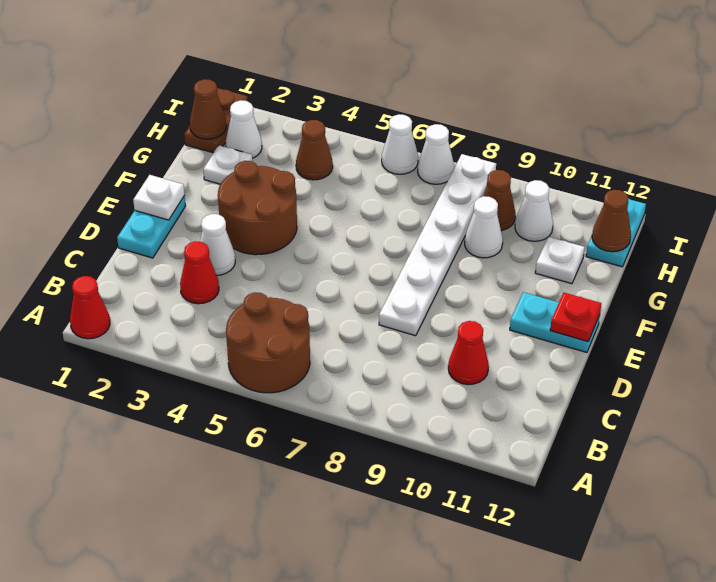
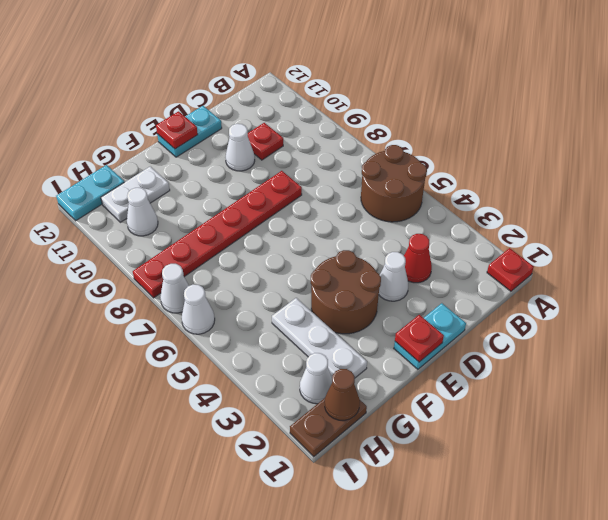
red cone A1 level 1 -> red plate A1 level 1
red cone C10 level 1 -> red plate C10 level 1
white plate D8:I8 level 1 -> red plate D8:I8 level 1
white plate E1 level 2 -> red plate E1 level 2
cyan plate E11:E12 level 1 -> cyan plate D12:E12 level 1
white plate G2 level 1 -> white plate G2:G4 level 1
white cone G9 level 1 -> white cone D10 level 1
white plate G11 level 1 -> white plate G11:H11 level 1
brown cone H4 level 1 -> none
brown cone H9 level 1 -> none
brown cone H12 level 2 -> none

